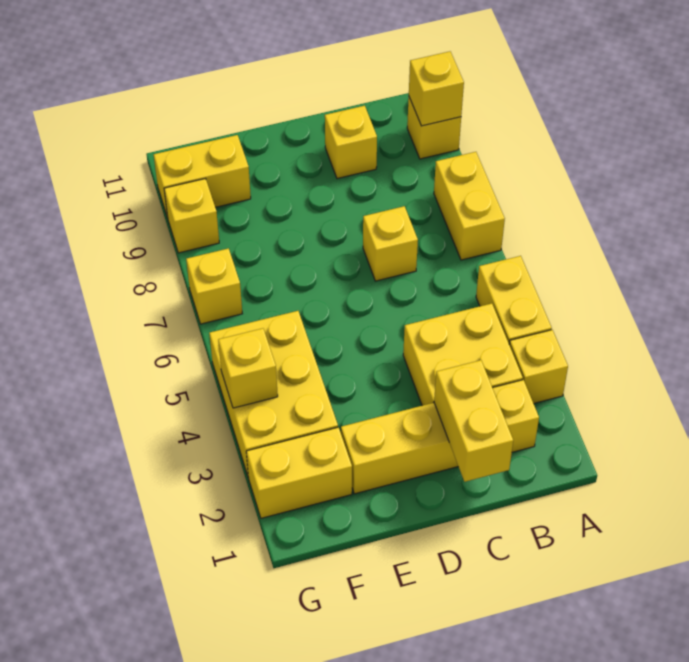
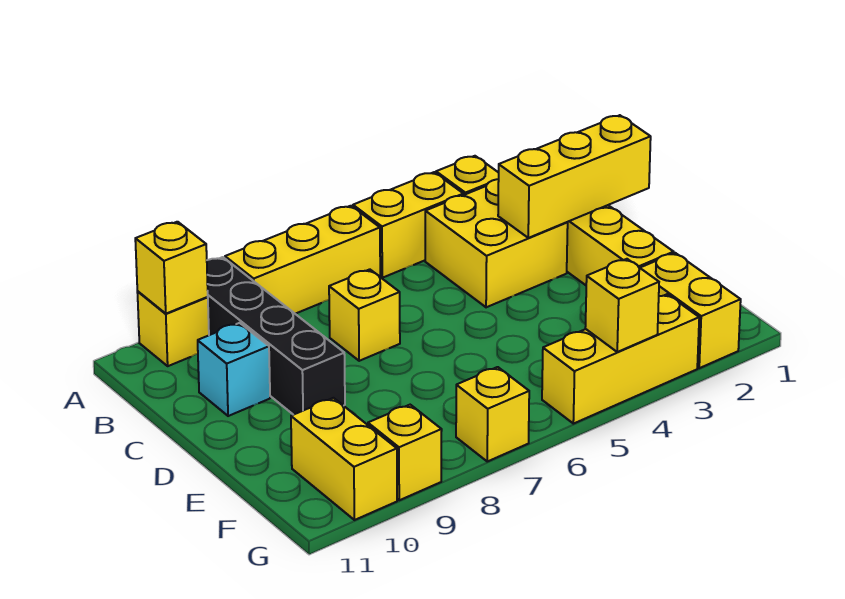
yellow brick A7:A8 level 1 -> yellow brick A6:A8 level 1
none -> black brick A9:D9 level 1
yellow brick C1:C2 level 2 -> yellow brick C1:C3 level 2
yellow brick C10 level 1 -> cyan brick C10 level 1
yellow brick F3:G5 level 1 -> yellow brick G3:G5 level 1

